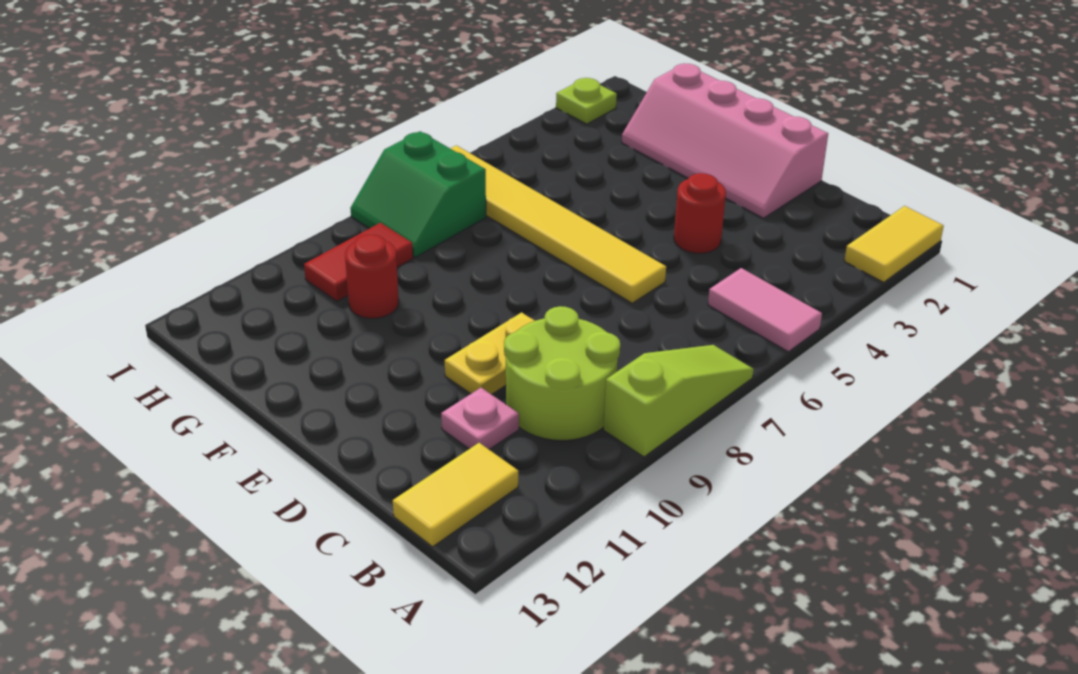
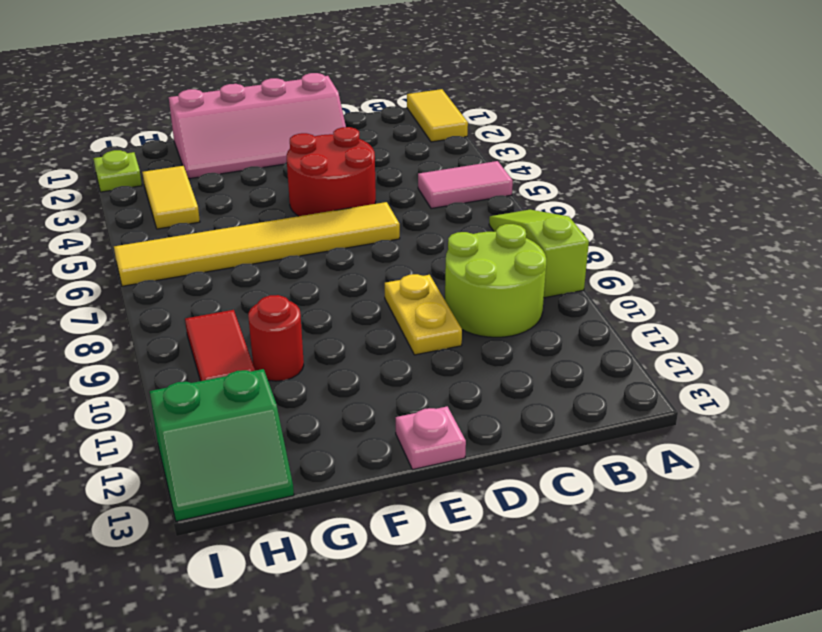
yellow tile B12:B13 level 1 -> yellow tile H3:H4 level 1
pink plate C11 level 1 -> pink plate E13 level 1
red round brick D4 level 1 -> red round brick D4:E5 level 1
green slope H7:I8 level 1 top 7 -> green slope H12:I13 level 1 top 12

